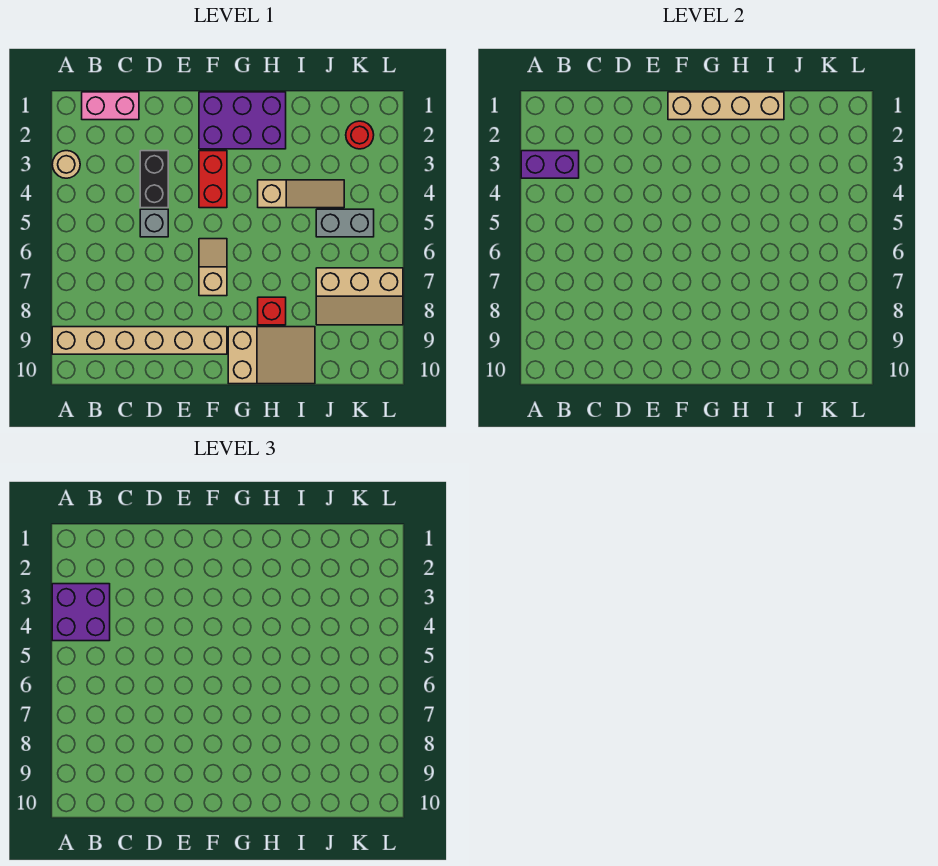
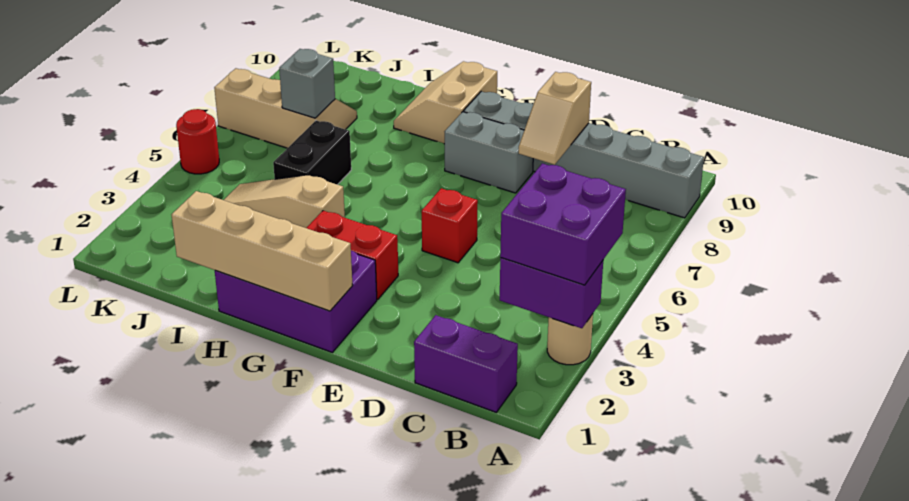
tan brick A9:F9 level 1 -> grey brick A9:F9 level 1
pink brick B1:C1 level 1 -> purple brick B1:C1 level 1
black brick D3:D4 level 1 -> black brick I5:I6 level 1
grey brick D5 level 1 -> grey brick J7 level 2
red brick F3:F4 level 1 -> red brick F3:G3 level 1
tan slope F6:F7 level 1 top 7 -> tan slope D8:D9 level 2 top 9
tan slope G9:I10 level 1 top G -> tan slope G9:H10 level 1 top G
red brick H8 level 1 -> red brick E5 level 1
grey brick J5:K5 level 1 -> grey brick E8:F8 level 1
red round brick K2 level 1 -> red round brick L5 level 1

